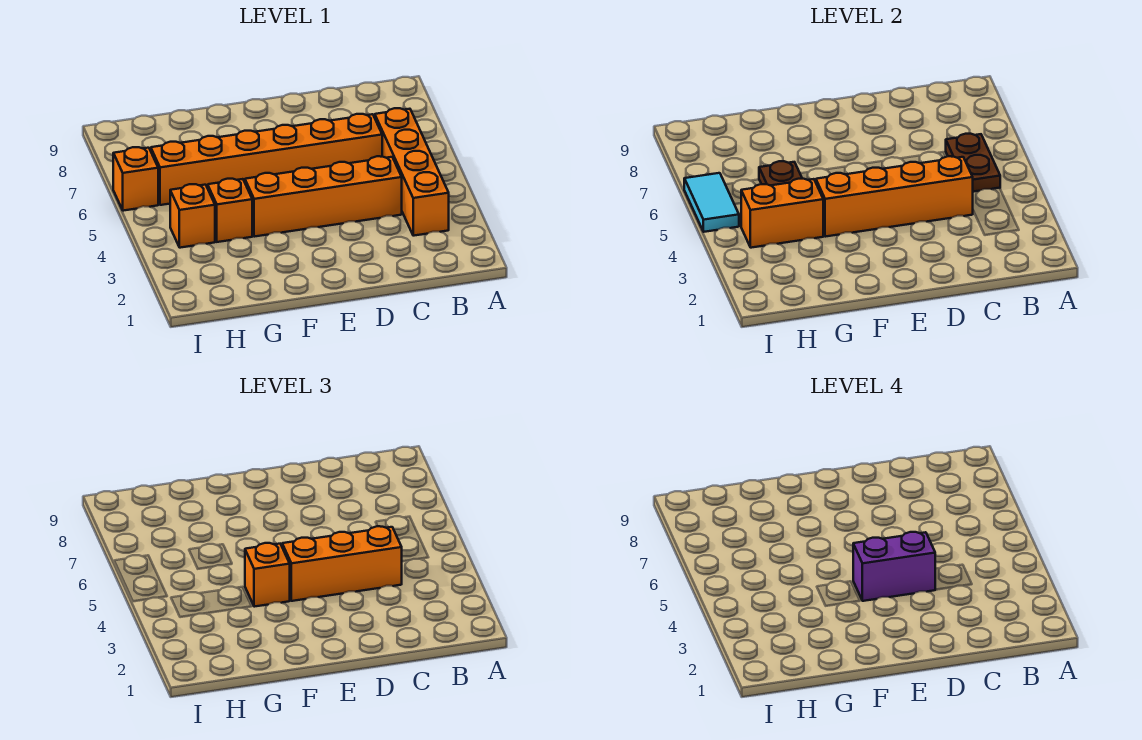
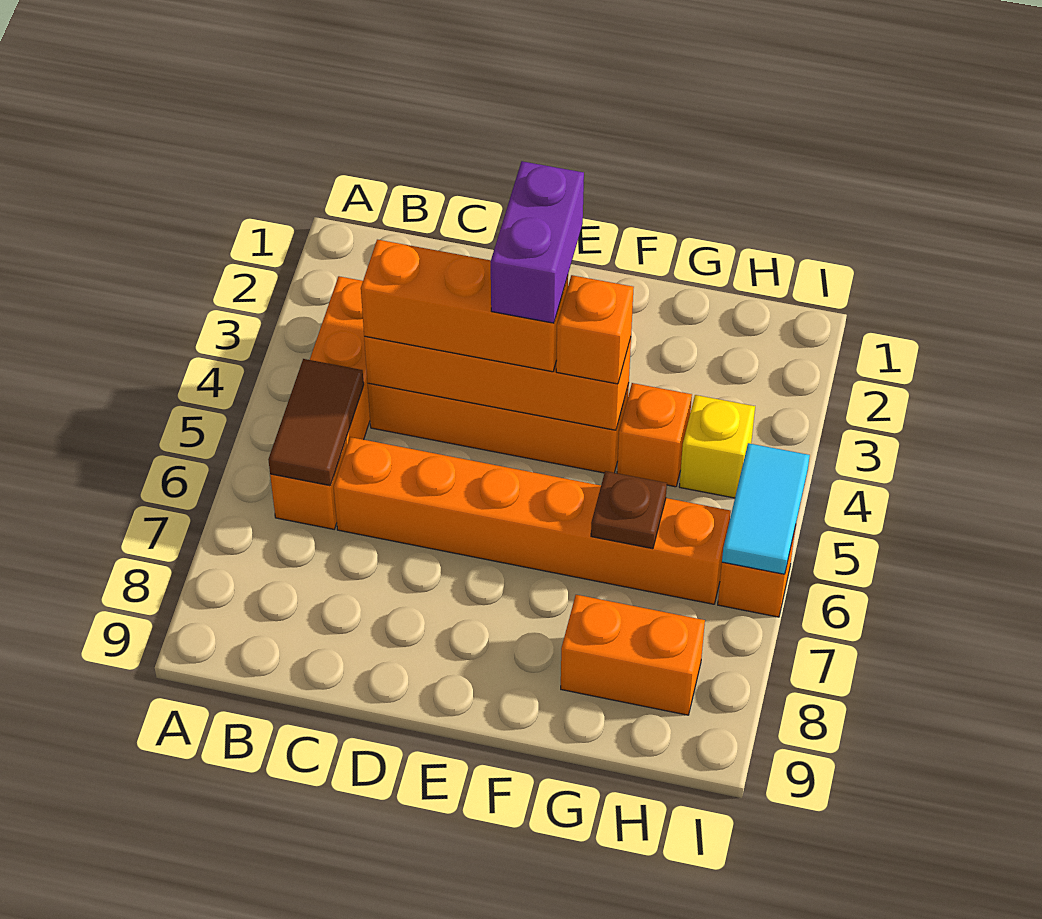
brown plate B5:B6 level 2 -> brown tile B5:B6 level 2
purple brick D4:E4 level 4 -> purple brick E3:E4 level 4
orange brick G4:H4 level 2 -> orange brick G8:H8 level 1
orange brick H4 level 1 -> yellow brick H4 level 1

